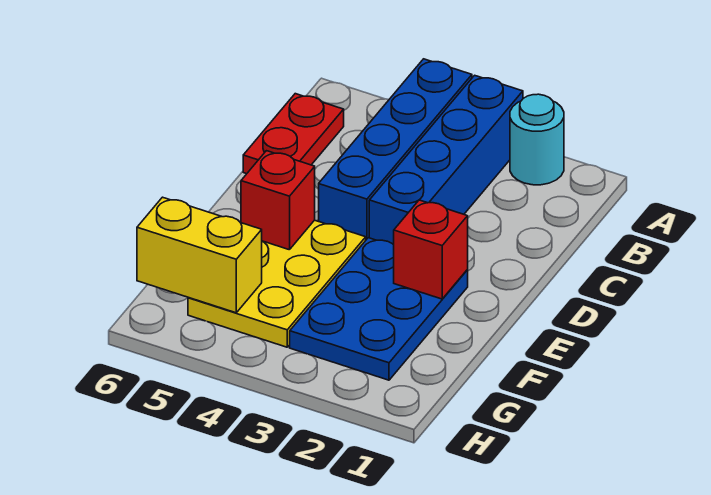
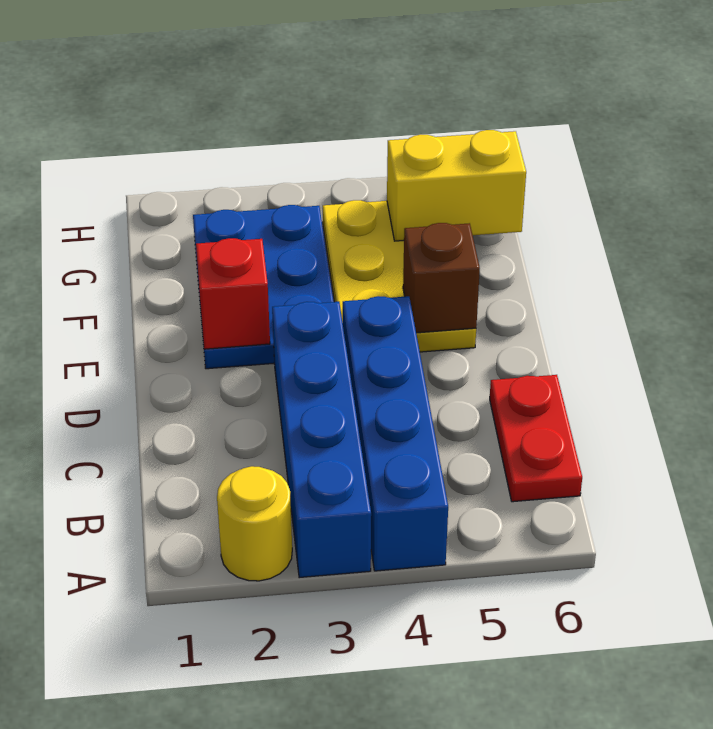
cyan round brick A2 level 1 -> yellow round brick A2 level 1
red brick E5 level 2 -> brown brick E5 level 2

